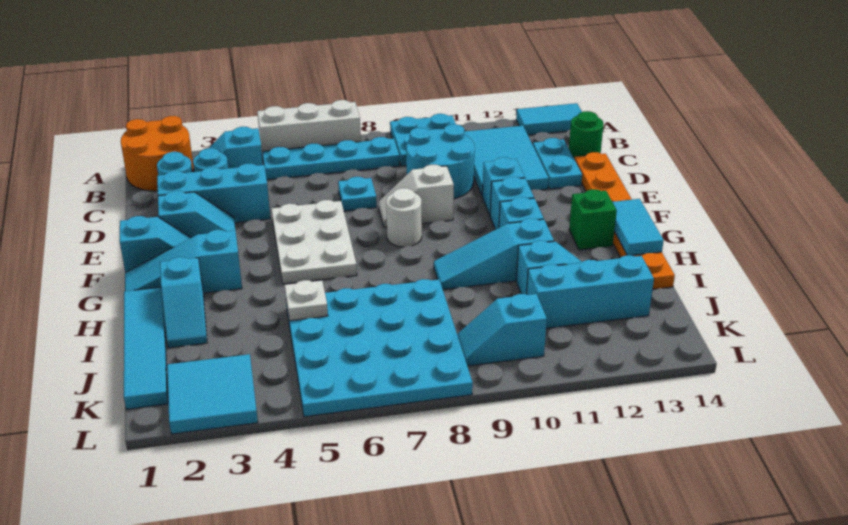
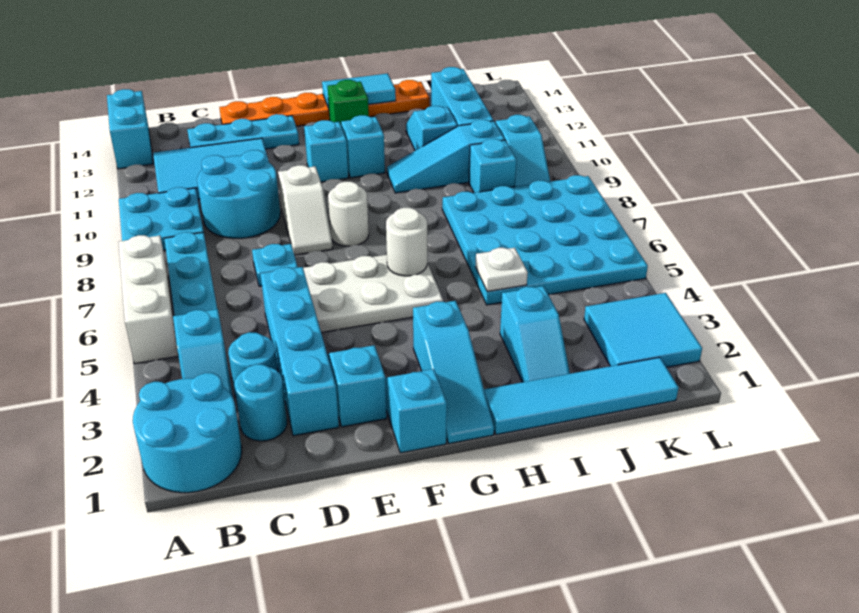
orange round brick A1:B2 level 1 -> cyan round brick A1:B2 level 1
cyan tile A13:A14 level 1 -> cyan brick A13:A14 level 1
cyan plate C13:D13 level 1 -> cyan plate C13:E13 level 1
green round brick C14 level 1 -> none
cyan brick D2:D4 level 1 -> cyan brick D2:D5 level 1
cyan brick E11 level 1 -> cyan brick J9 level 1
none -> white round brick G6 level 2
cyan slope H2:I2 level 1 top H -> cyan slope I2:I3 level 1 top 3
cyan slope H9:H11 level 1 top 11 -> cyan slope H10:J10 level 1 top J

